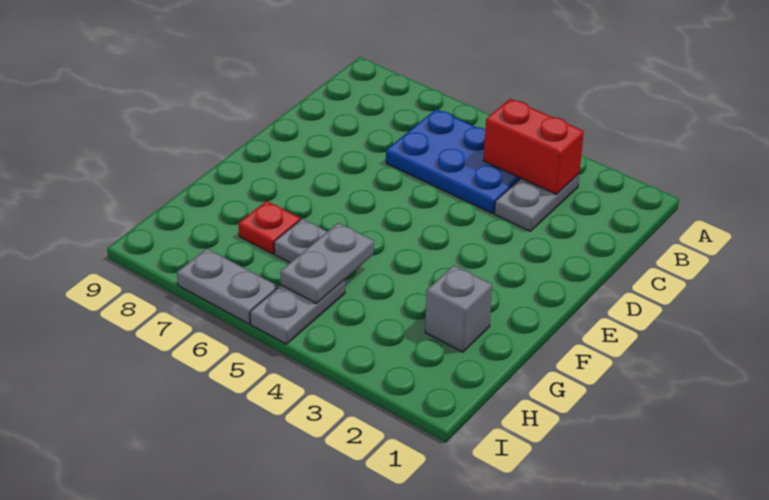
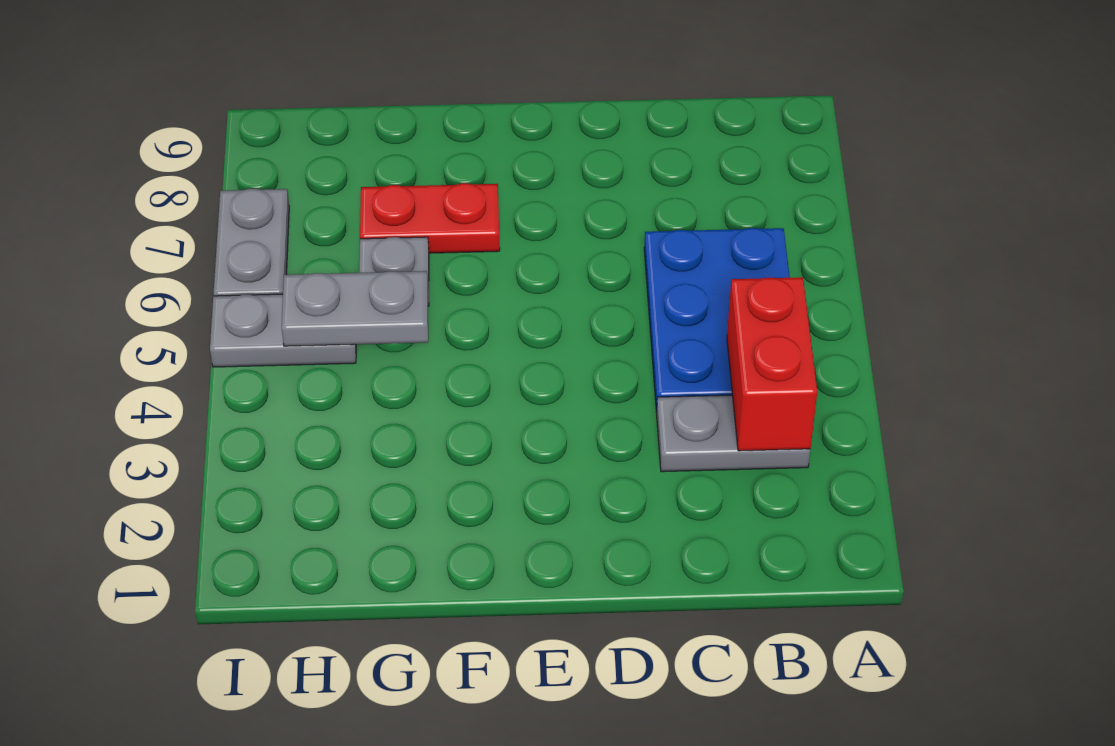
grey brick G2 level 1 -> none
red plate G7 level 1 -> red plate F7:G7 level 1

